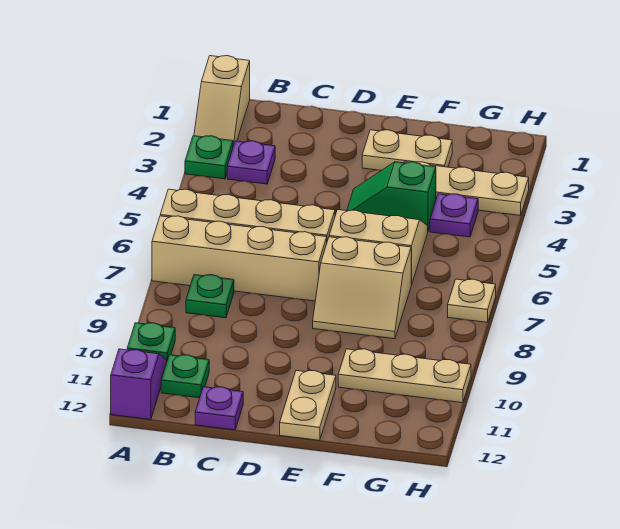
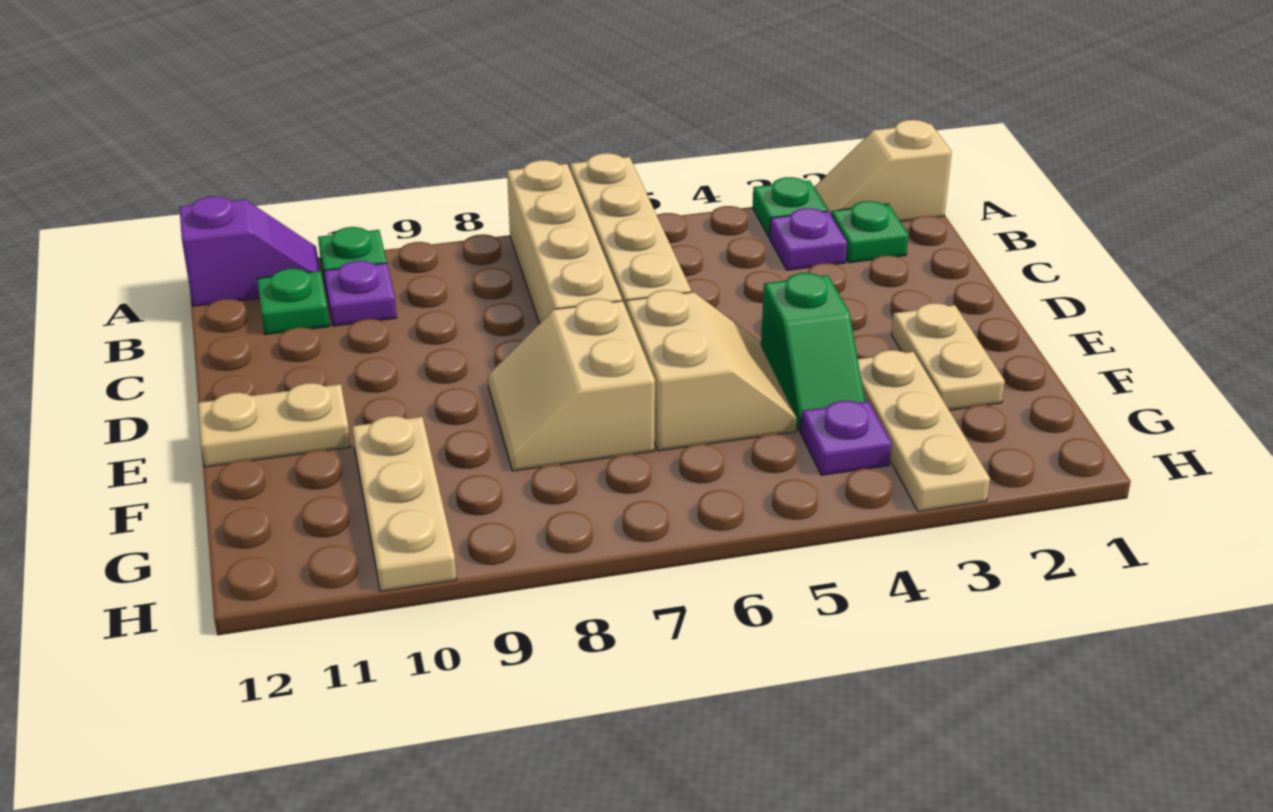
green plate B8 level 1 -> green plate B2 level 1
purple plate C12 level 1 -> purple plate B10 level 1
green slope E4:F4 level 1 top F -> green slope E4:F4 level 1 top E
tan plate H7 level 1 -> none

